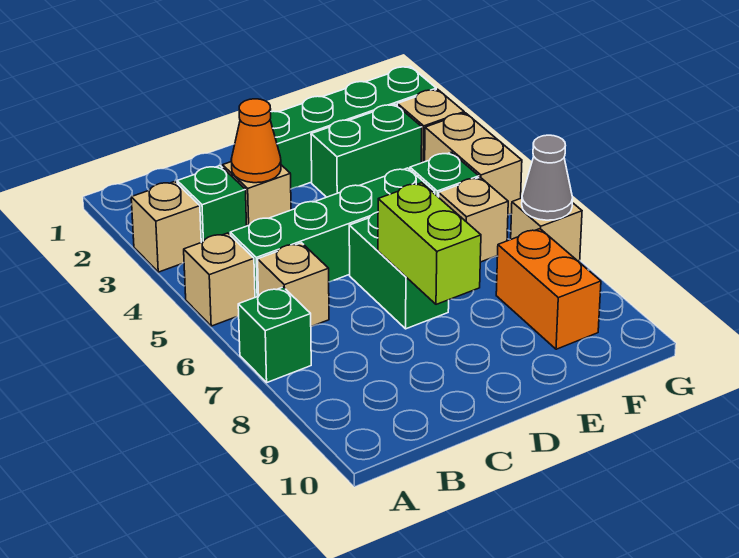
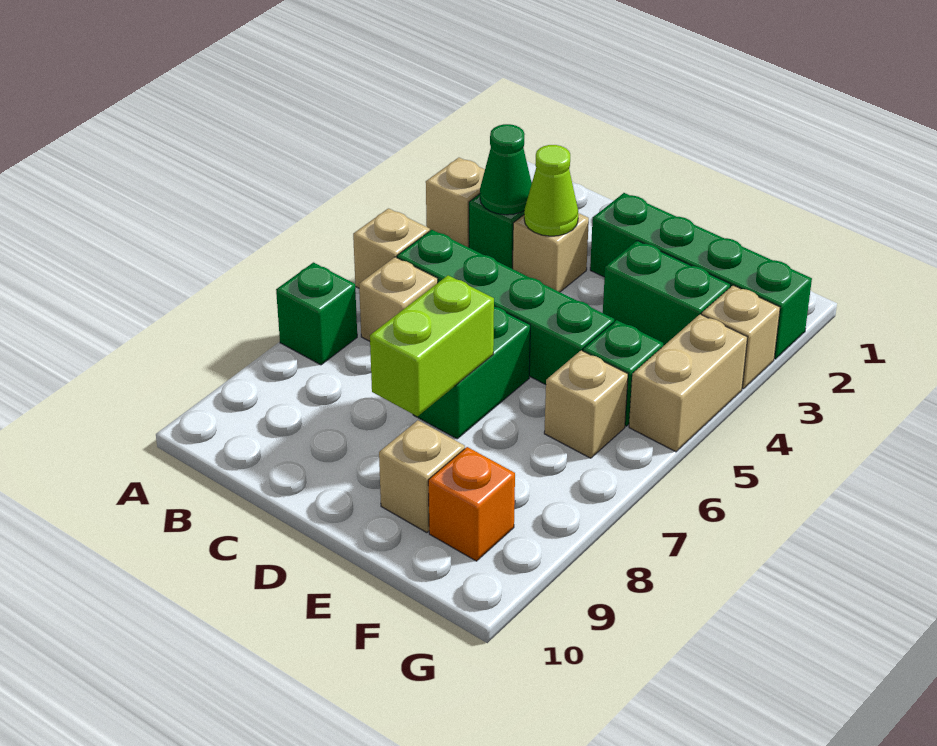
none -> green cone B3 level 2
orange cone C3 level 2 -> lime cone C3 level 2
orange brick F8:F9 level 1 -> orange brick F9 level 1
tan brick G7 level 1 -> tan brick E9 level 1
grey cone G7 level 2 -> none

